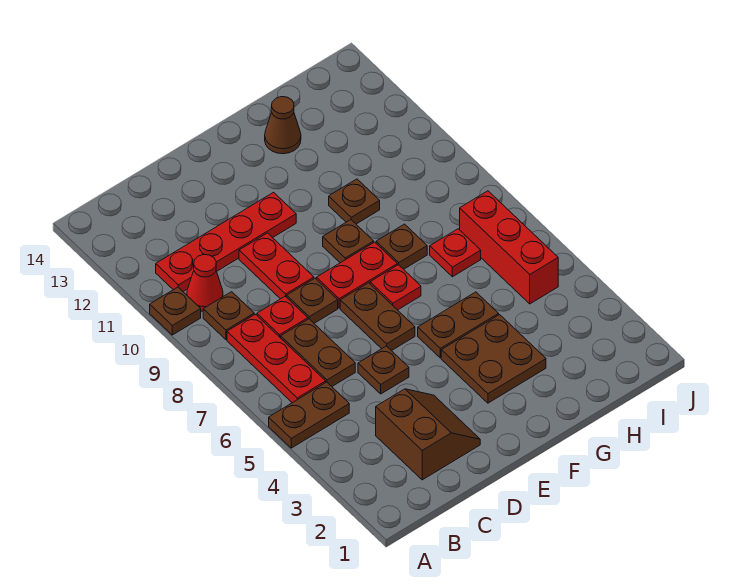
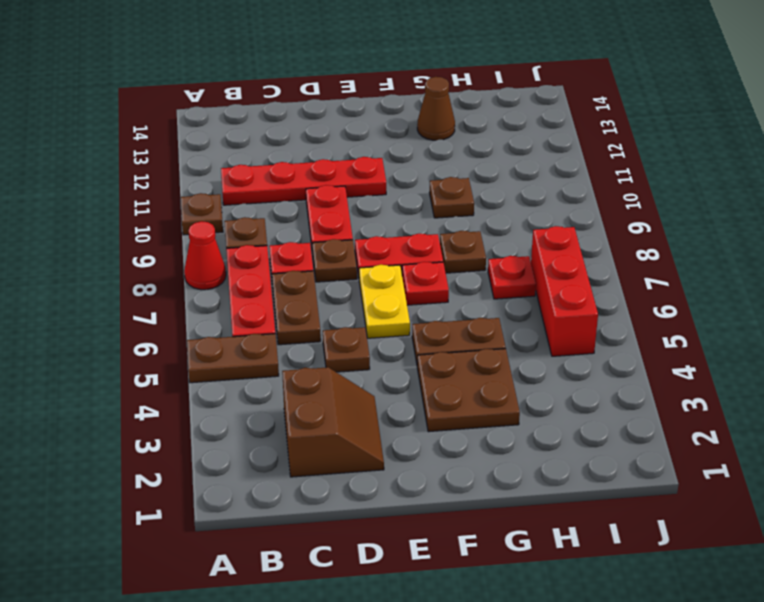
red cone B10 level 1 -> red cone A8 level 1
brown plate E6:E7 level 1 -> yellow plate E6:E7 level 1
brown plate F9 level 1 -> none

